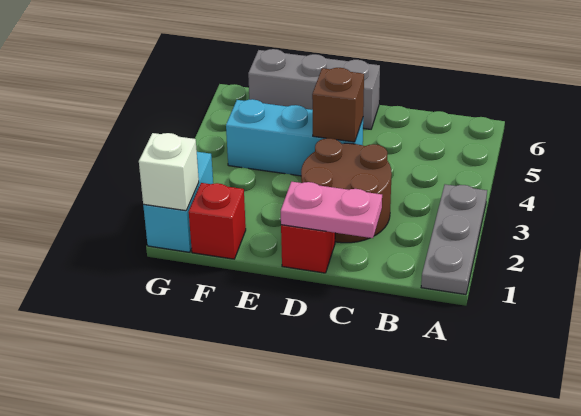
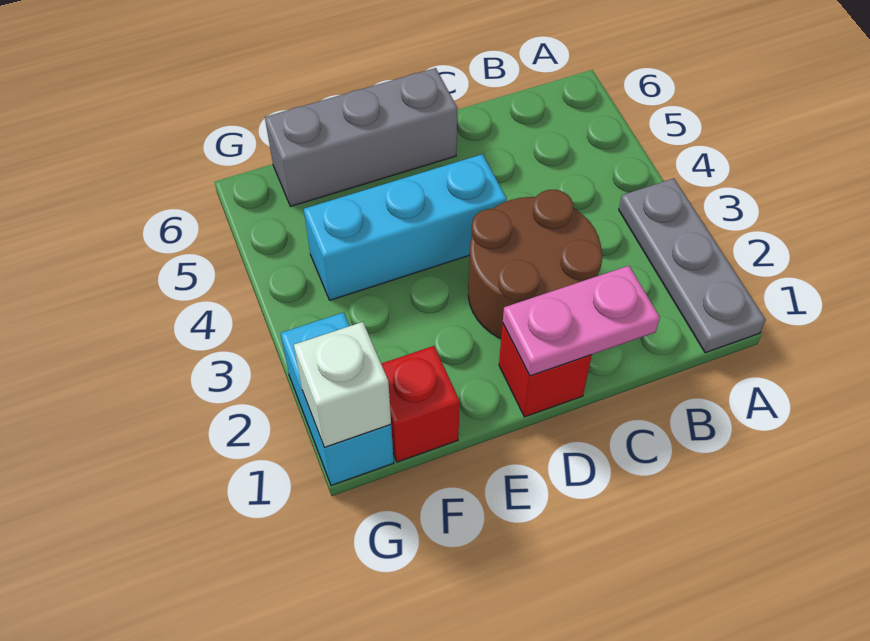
brown brick D4 level 2 -> none

